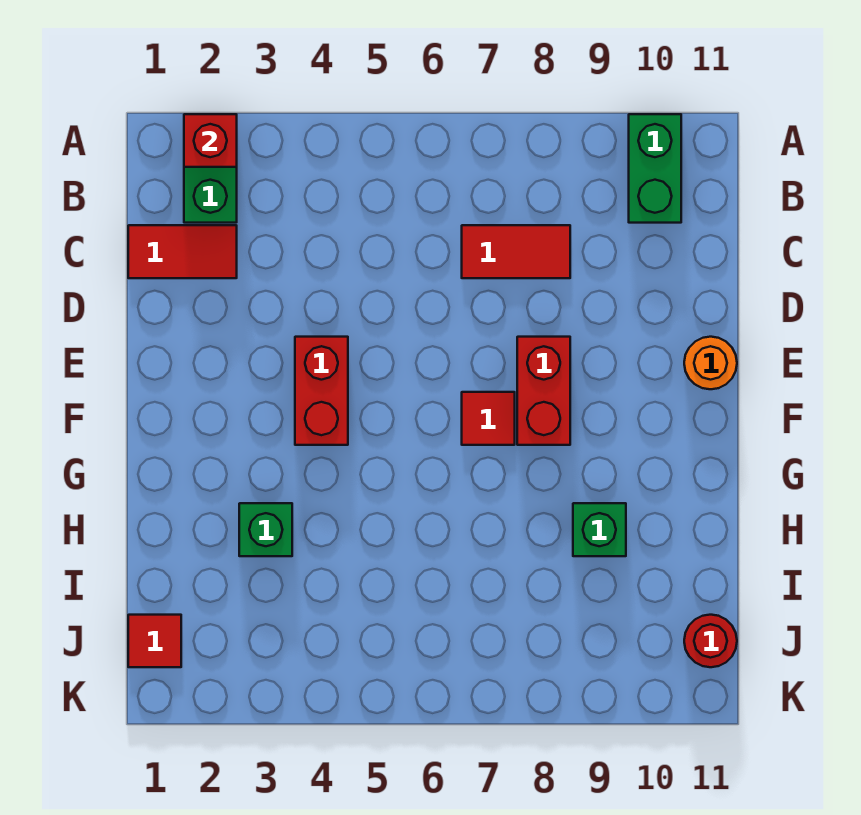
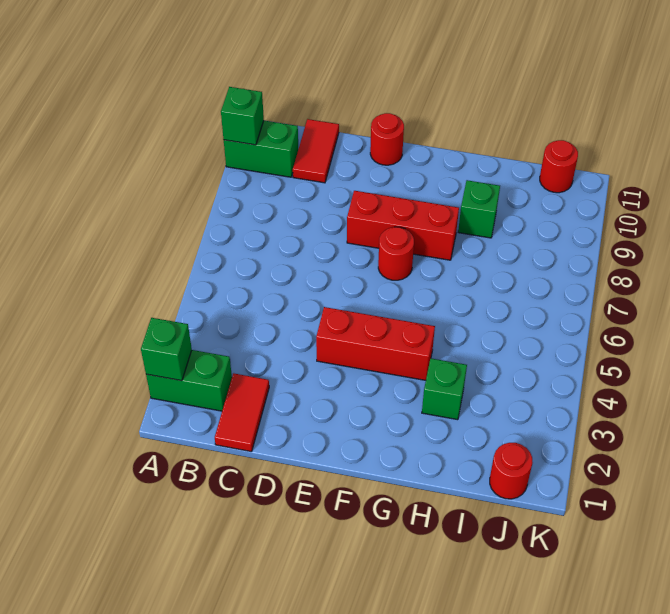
red brick A2 level 2 -> green brick A2 level 2
none -> green brick A10 level 2
red tile C7:C8 level 1 -> red tile C10:C11 level 1
red brick E4:F4 level 1 -> red brick E4:G4 level 1
red brick E8:F8 level 1 -> red brick E8:G8 level 1
orange round brick E11 level 1 -> red round brick E11 level 1
red tile F7 level 1 -> red round brick F7 level 1
red tile J1 level 1 -> red round brick J1 level 1

